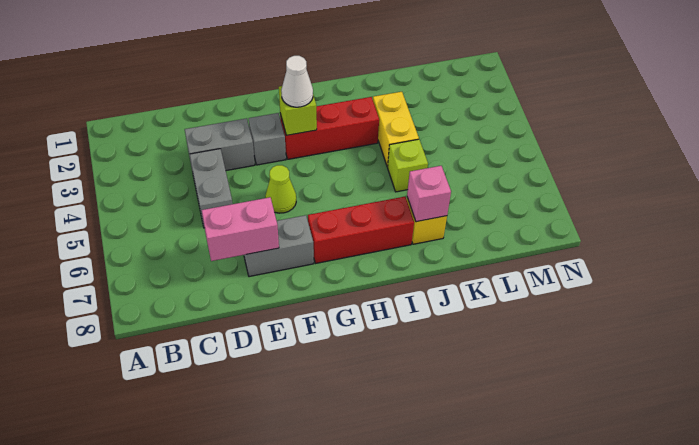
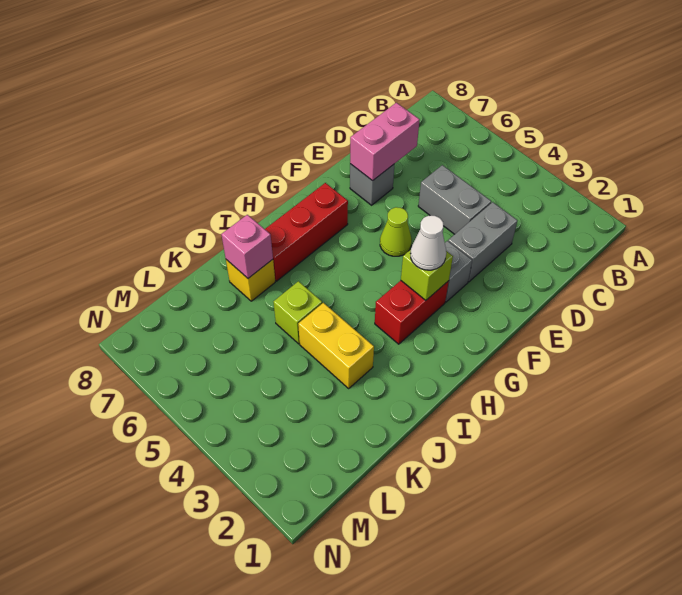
grey brick E7:F7 level 1 -> grey brick E7 level 1
red brick G3:I3 level 1 -> red brick G3:H3 level 1

